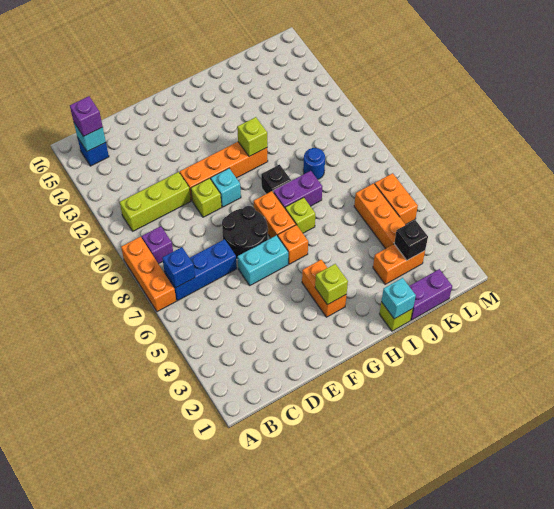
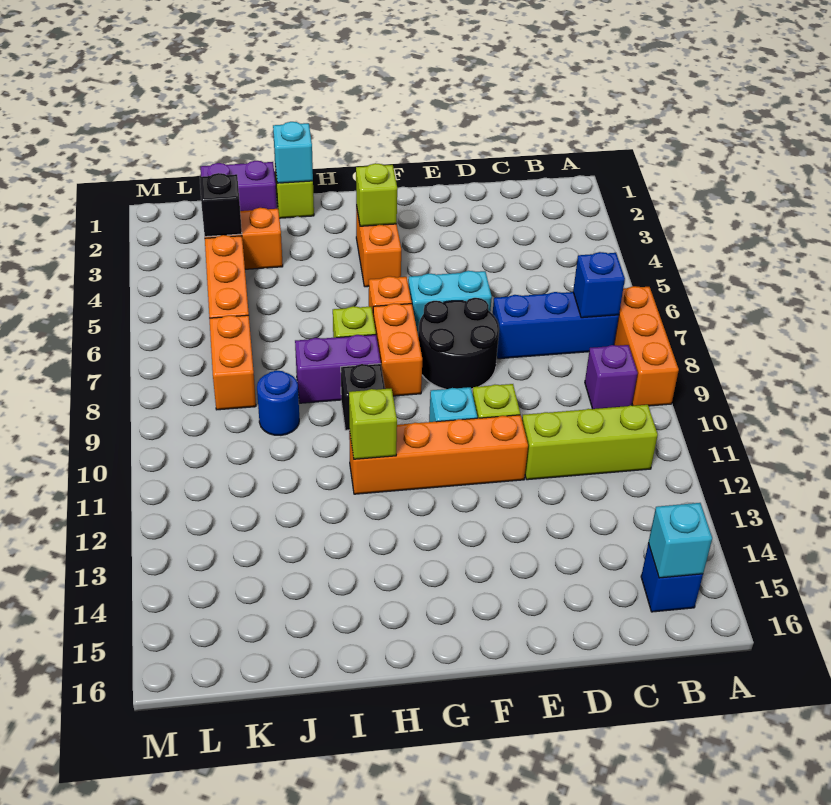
purple brick B15 level 3 -> none
orange brick L5:L6 level 1 -> orange brick K7:K8 level 1

